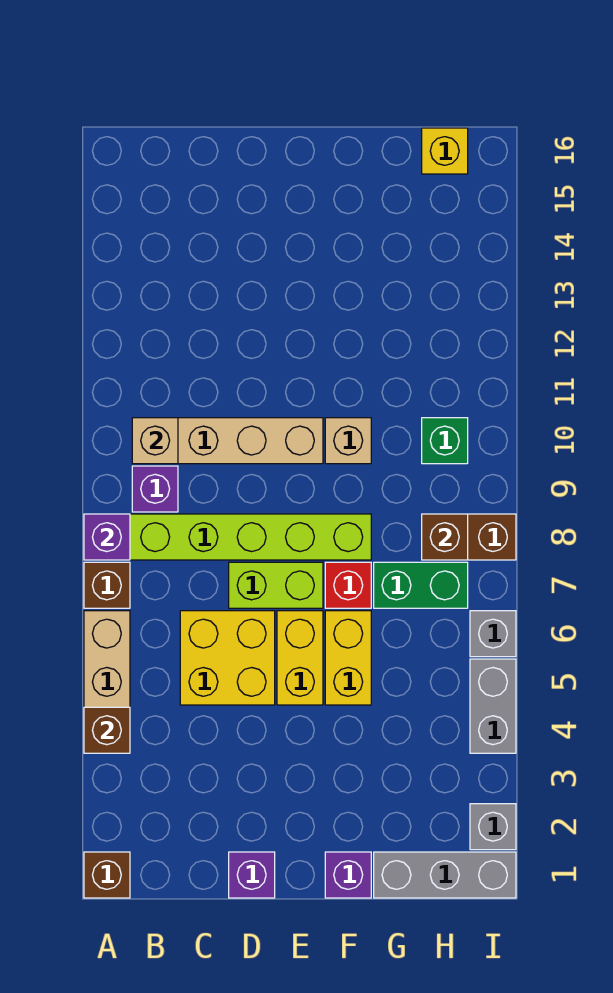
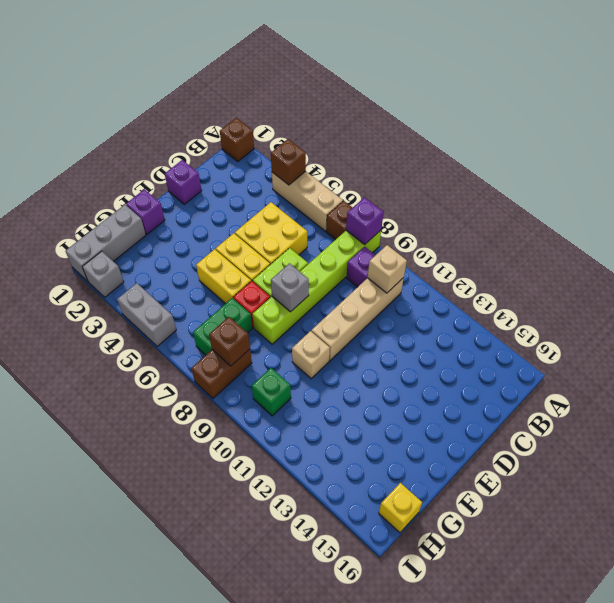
grey brick I6 level 1 -> grey brick E8 level 2

